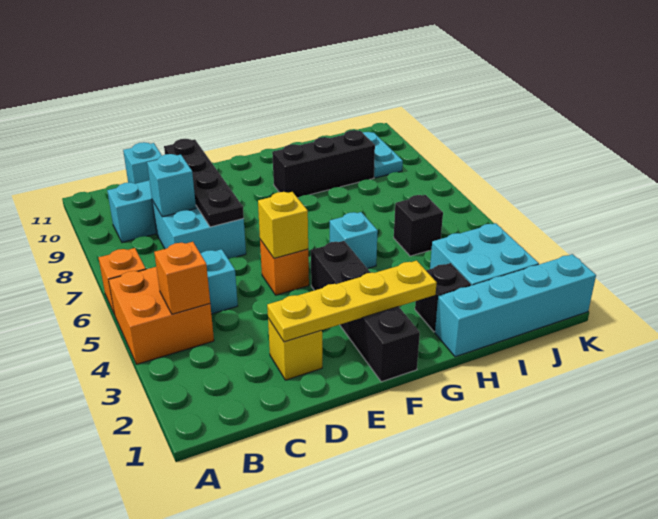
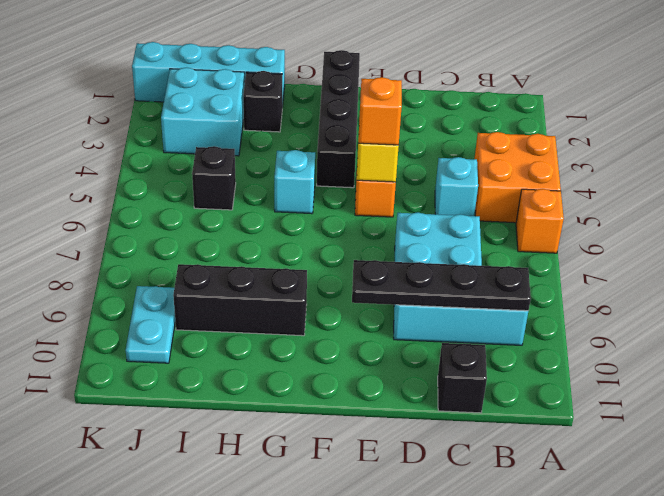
orange brick B4 level 2 -> orange brick E5 level 3
cyan brick C8 level 2 -> none
cyan brick C11 level 1 -> black brick C11 level 1
yellow brick D2 level 1 -> none
yellow plate D2:G2 level 2 -> none
black plate D7:D10 level 2 -> black plate B9:E9 level 2

